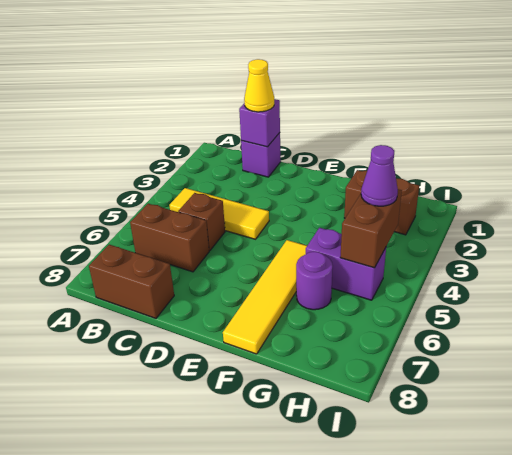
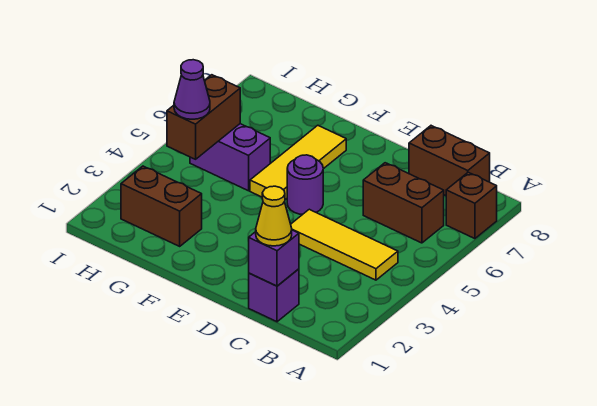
brown brick C5 level 1 -> brown brick A7 level 1
yellow tile F5:F8 level 1 -> yellow tile F5:F7 level 1
purple round brick G6 level 1 -> purple round brick E5 level 1

